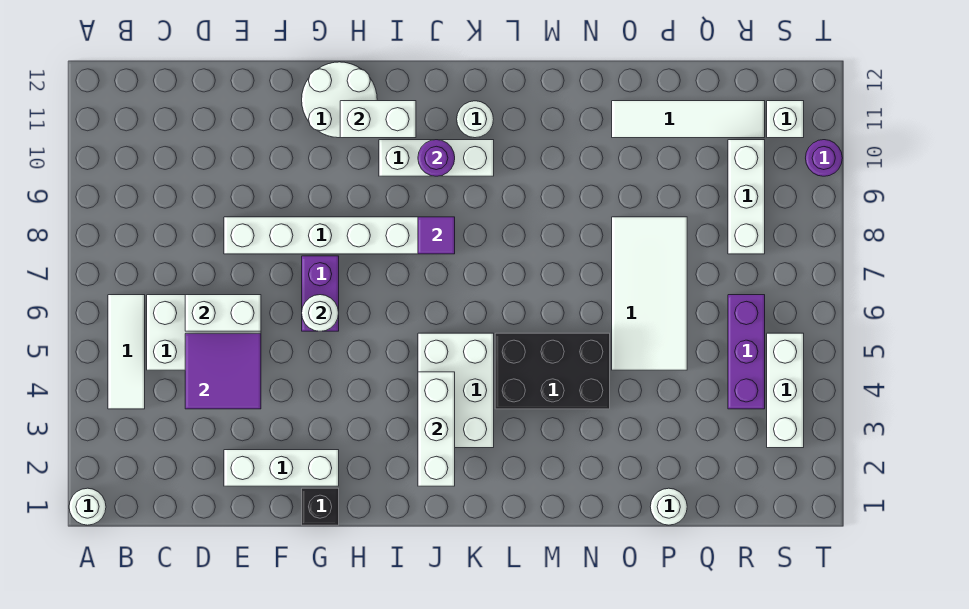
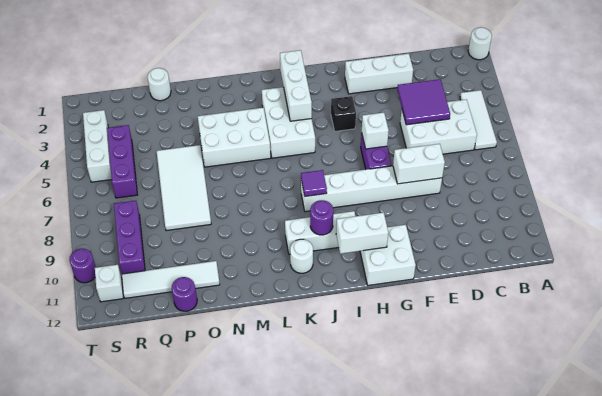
white brick D6:E6 level 2 -> white brick E8:F8 level 2
black brick G1 level 1 -> black brick H4 level 1
white round brick G6 level 2 -> white brick G6 level 2
white round brick G11:H12 level 1 -> white brick G11:H12 level 1
black brick L4:N5 level 1 -> white brick L4:N5 level 1
none -> purple round brick P12 level 1
white brick R8:R10 level 1 -> purple brick R8:R10 level 1

